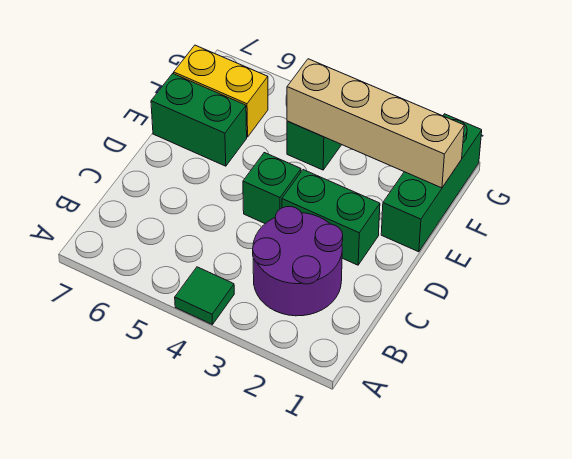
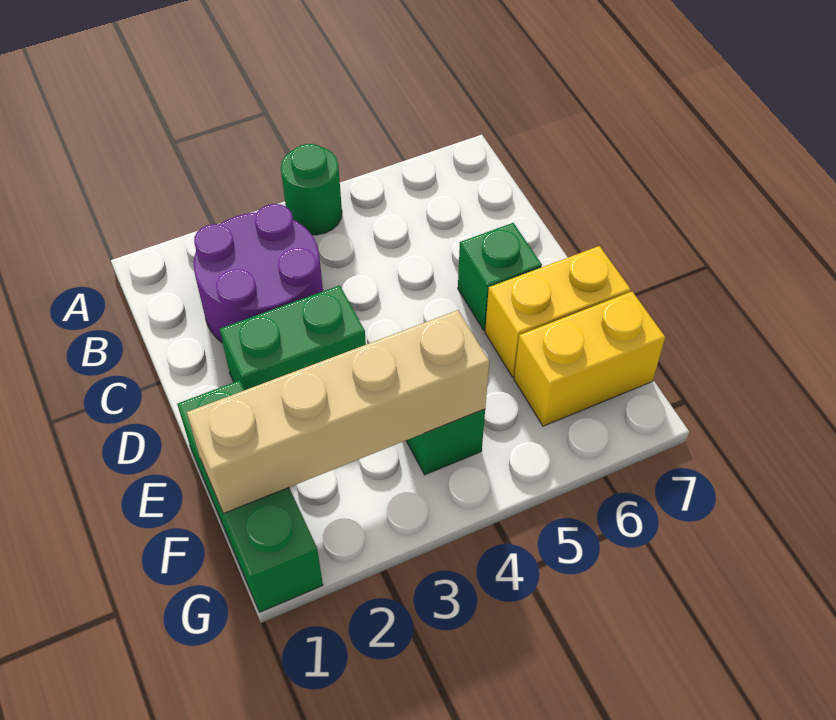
green tile A4 level 1 -> green round brick A4 level 1
green brick D4 level 1 -> green brick D6 level 1
green brick E6:E7 level 1 -> yellow brick E6:E7 level 1

